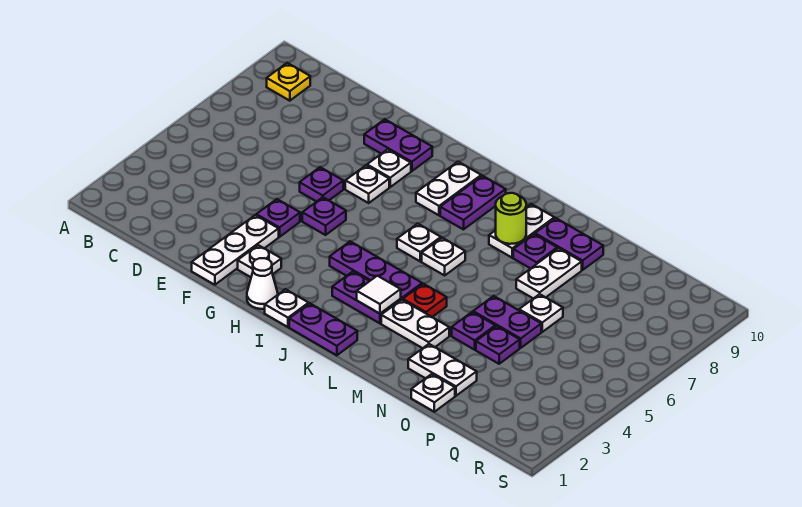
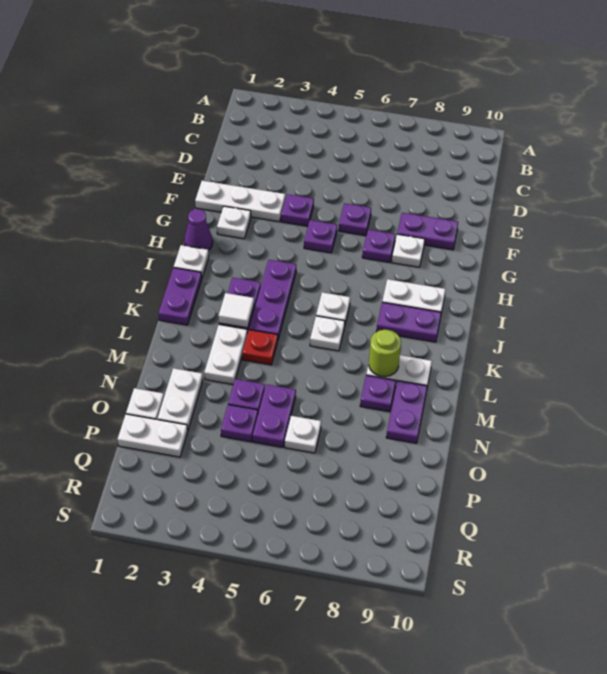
yellow plate B9 level 1 -> none
purple plate F9:G9 level 1 -> purple plate F8:F9 level 1
white plate G7 level 1 -> purple plate G7 level 1
white cone H1 level 1 -> purple cone H1 level 1
white plate N7:N8 level 1 -> white plate P1:P2 level 1

